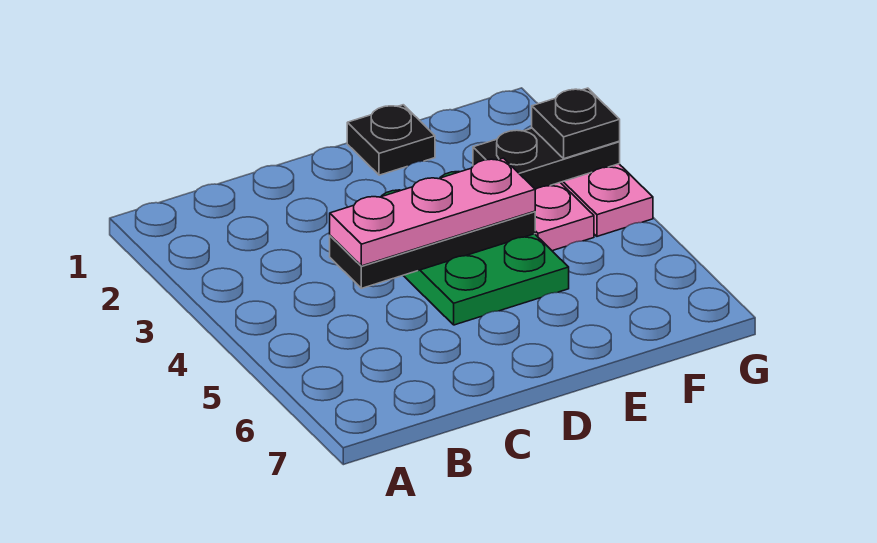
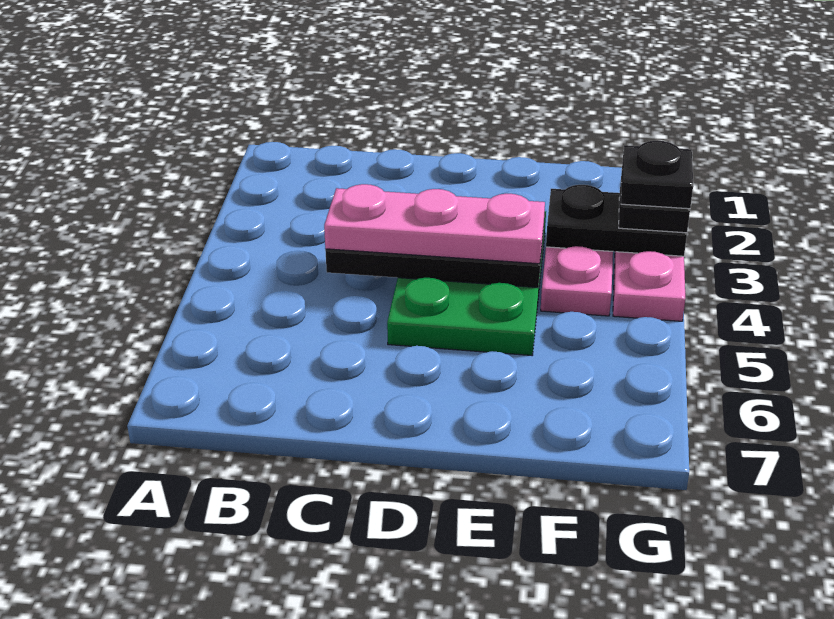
black plate E1 level 1 -> black plate G3 level 4

